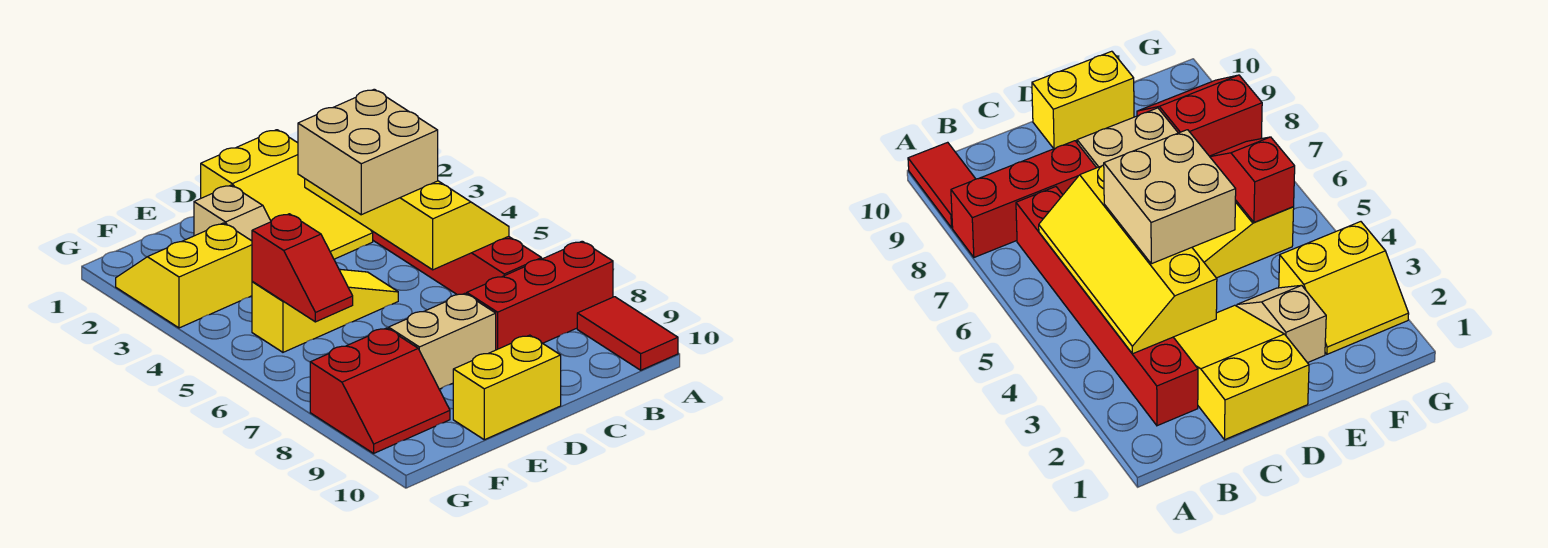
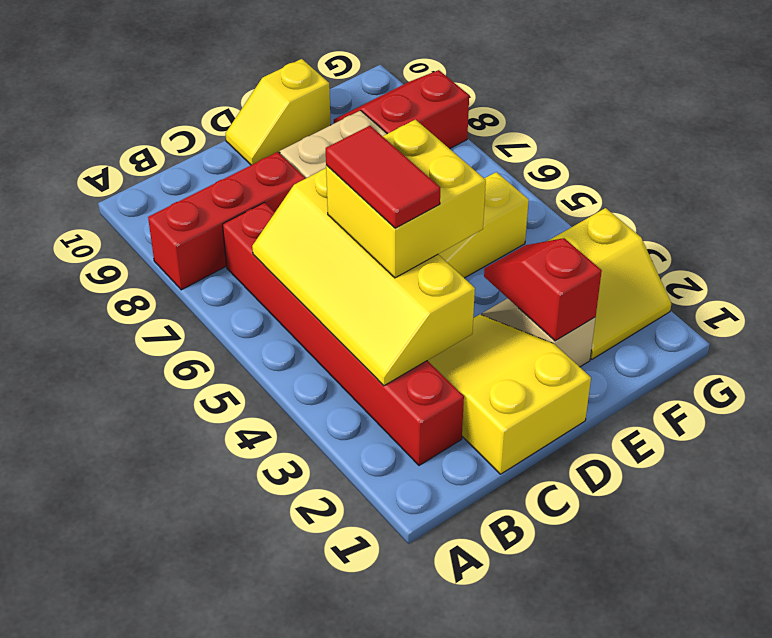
red tile A9:A10 level 1 -> red tile C4:C5 level 4
tan brick C4:D5 level 3 -> yellow brick C4:D5 level 3
yellow brick D10:E10 level 1 -> yellow slope D10:E10 level 1 top E
red slope F5:F6 level 2 top 5 -> red slope E2:E3 level 2 top 2

